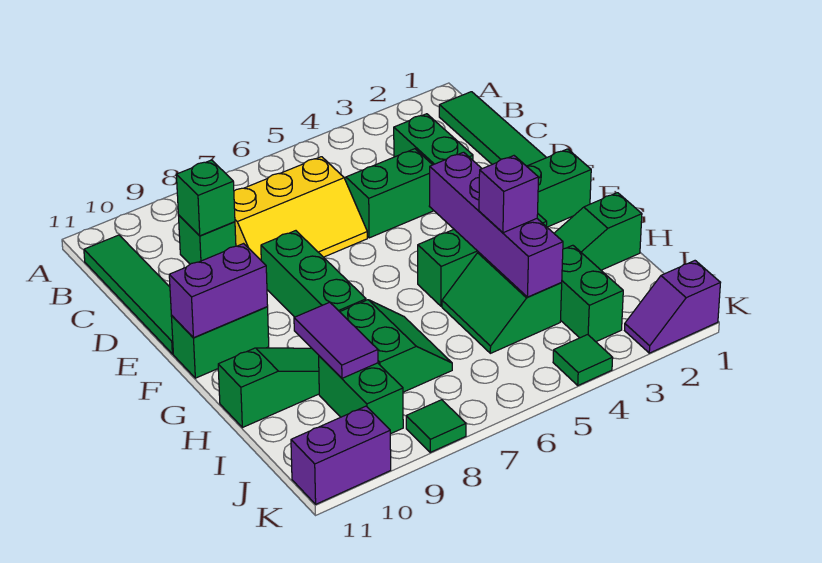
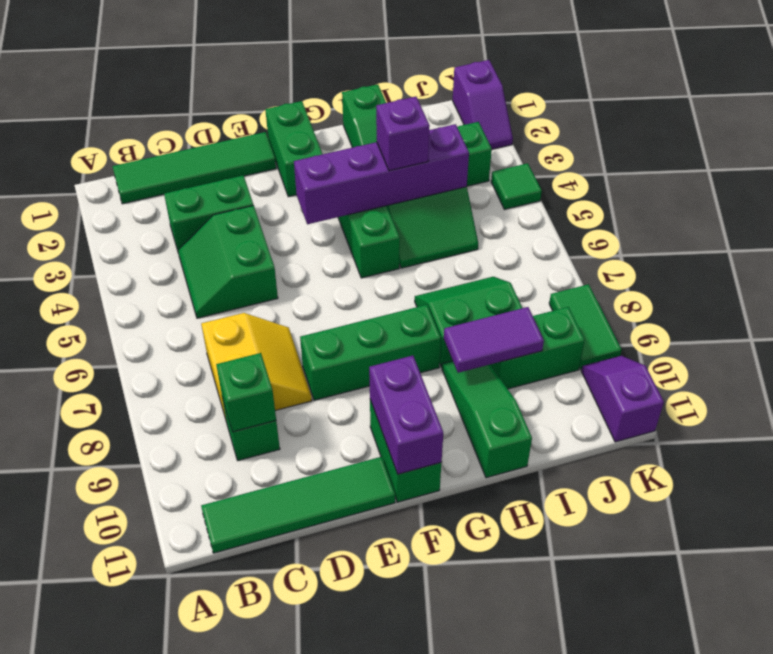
yellow slope C6:D8 level 1 top C -> yellow slope C7:D8 level 1 top C
green tile K8 level 1 -> green tile K8:K9 level 1
purple brick K10:K11 level 1 -> purple slope K10:K11 level 1 top 11

